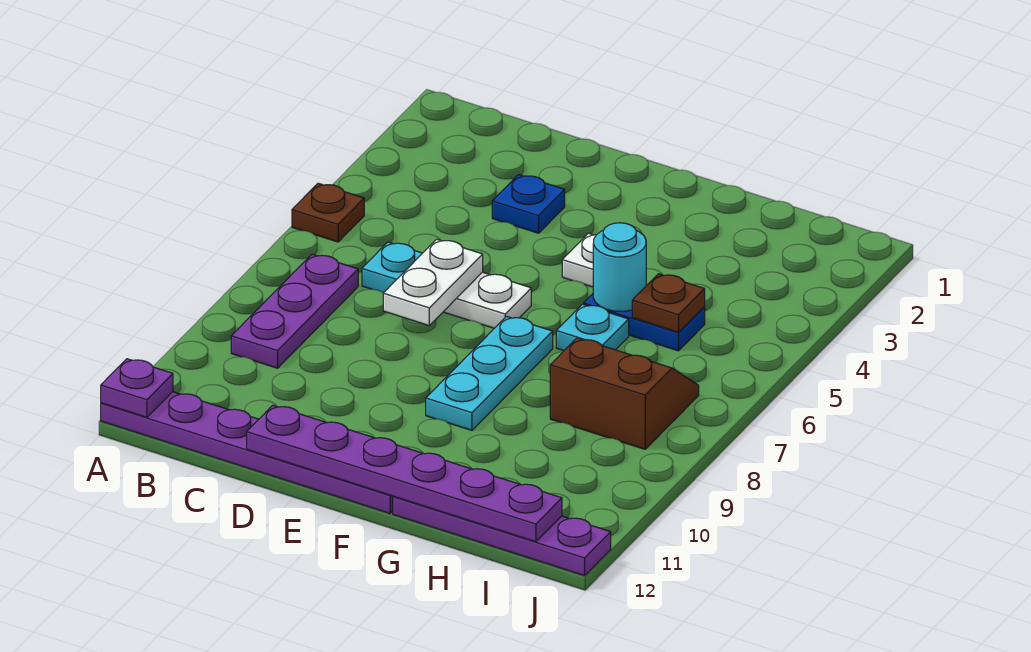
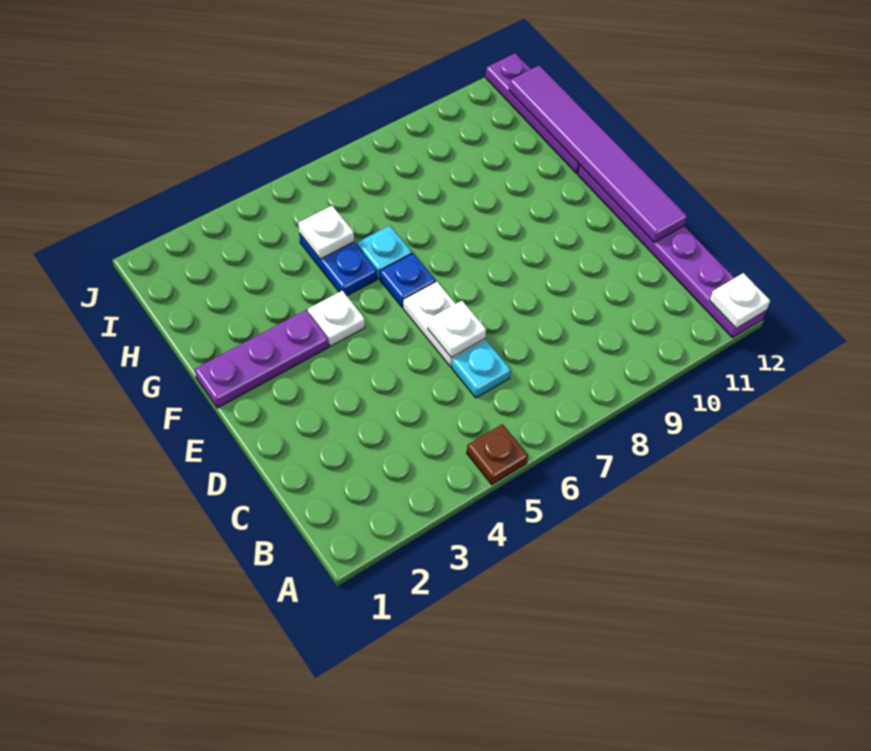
purple plate A12 level 2 -> white plate A12 level 2
purple plate B7:B9 level 1 -> purple plate F1:F3 level 1
blue plate D3 level 1 -> blue plate F6 level 1
white plate D6:D7 level 2 -> white plate D6 level 2
purple plate D12:I12 level 2 -> purple tile D12:I12 level 2
cyan plate F7:F9 level 1 -> none
cyan round brick G5 level 2 -> none
brown plate H5 level 2 -> white plate H5 level 2
brown slope H7:I8 level 1 top 8 -> none

